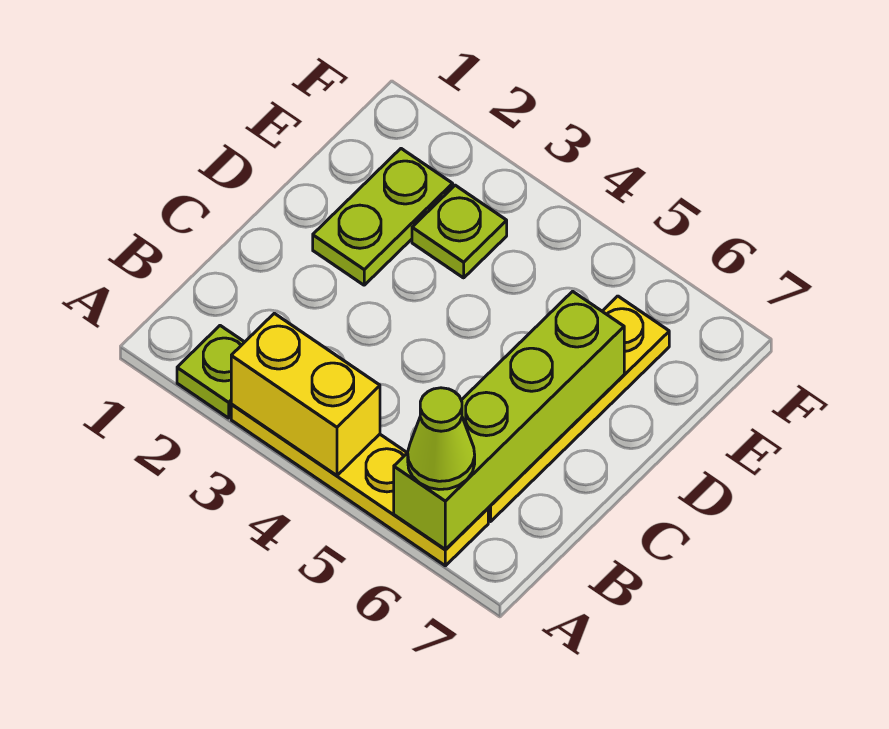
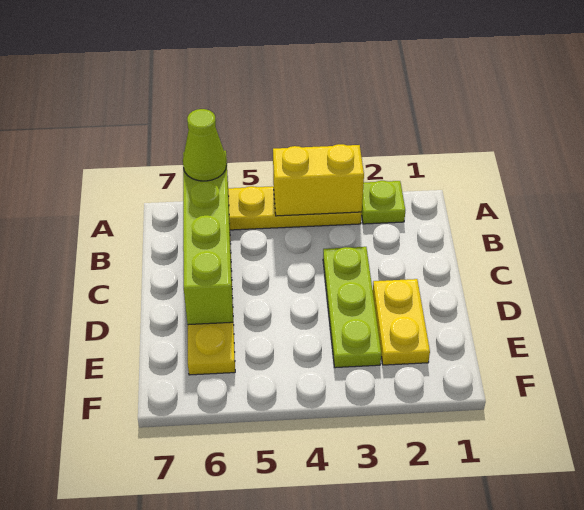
lime plate D2:E2 level 1 -> yellow plate D2:E2 level 1
lime plate E3 level 1 -> lime plate C3:E3 level 1

